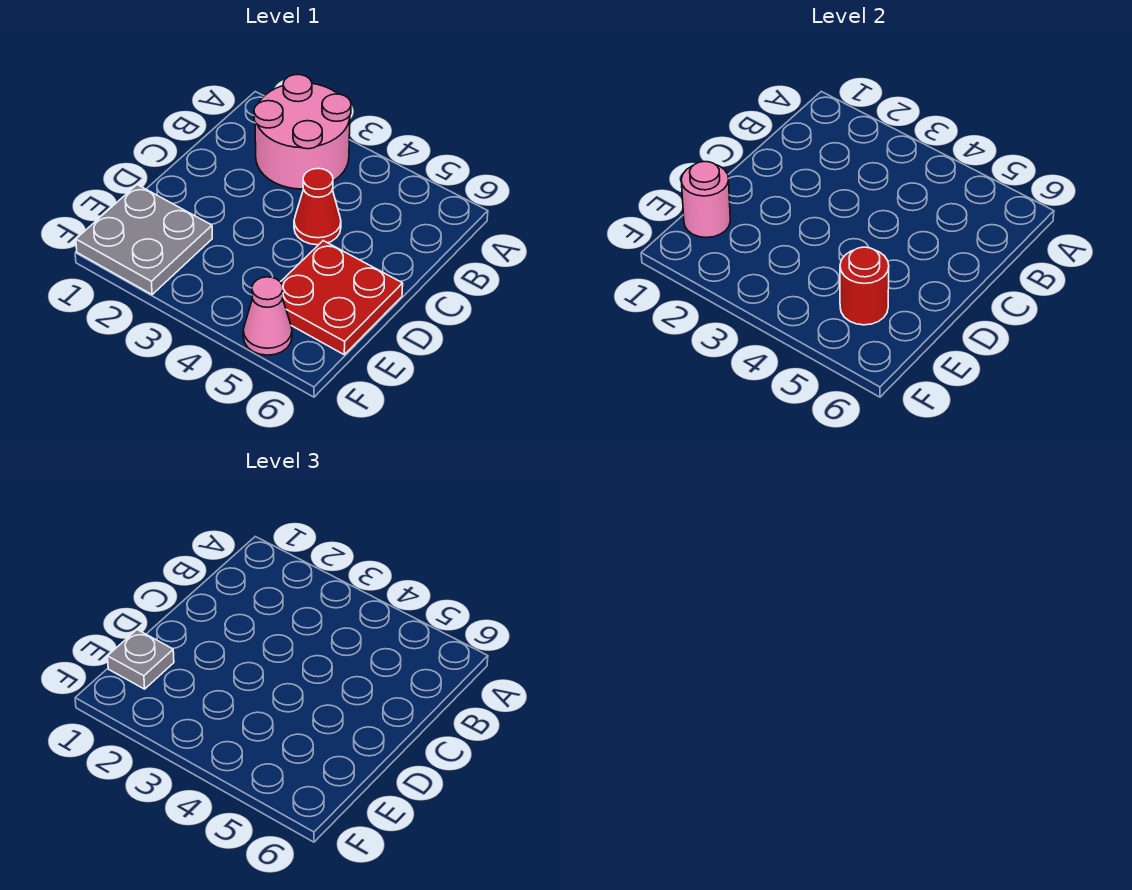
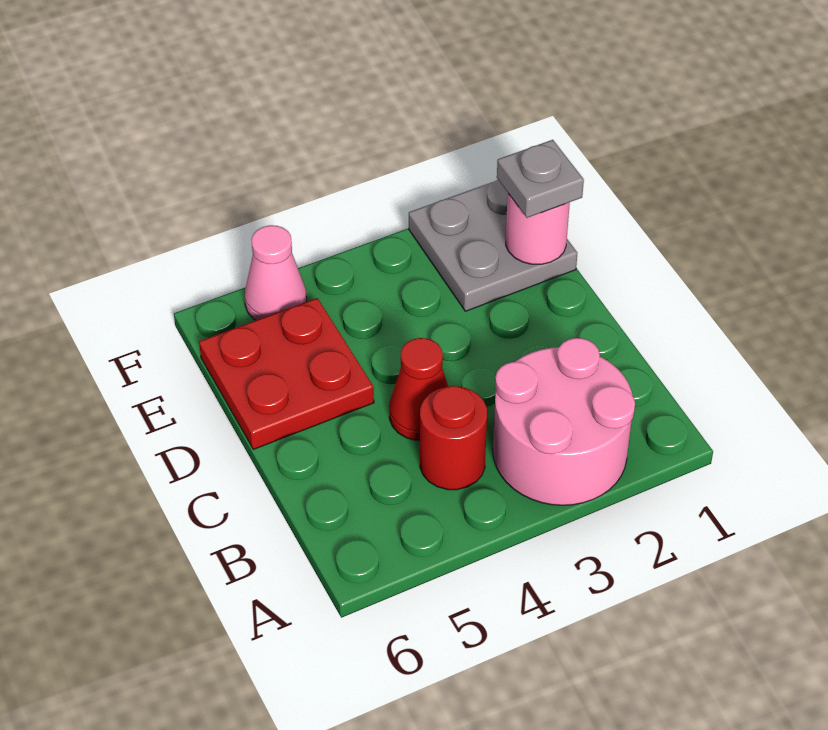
red round brick E5 level 2 -> red round brick B4 level 1

